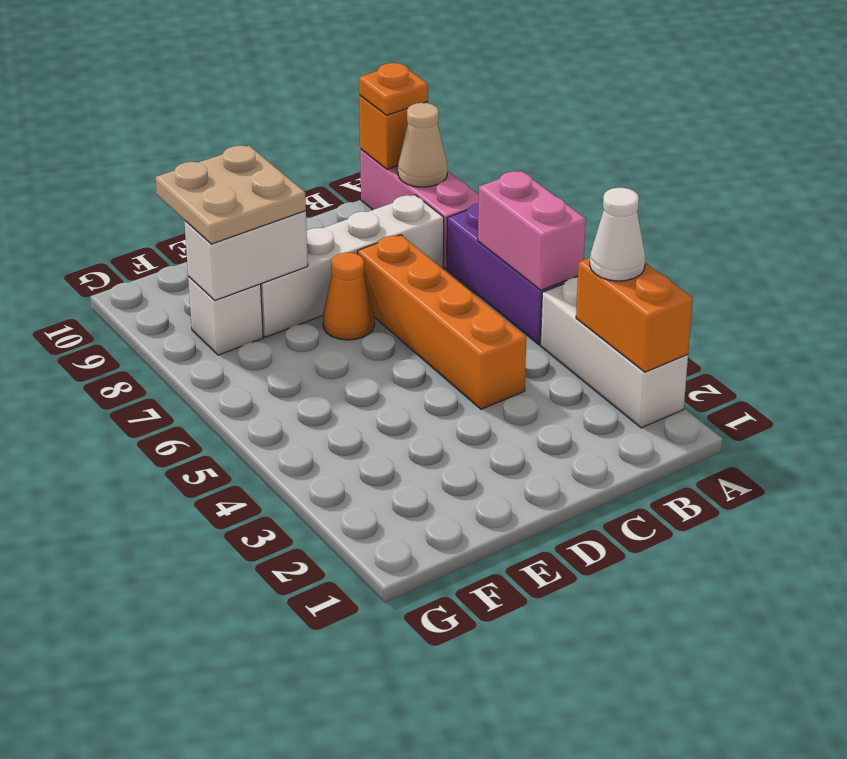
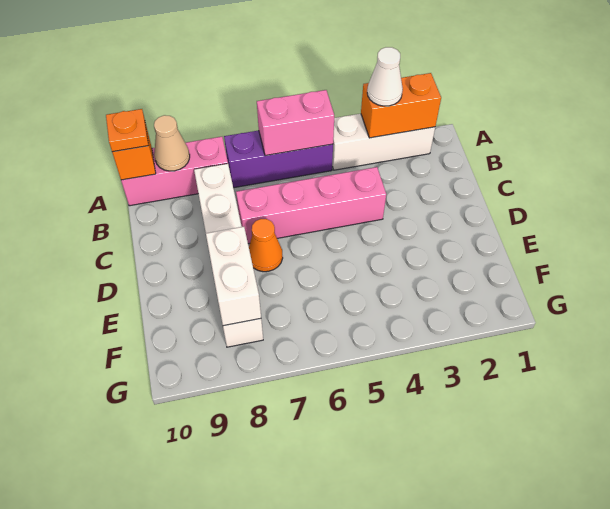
orange brick C4:C7 level 1 -> pink brick C4:C7 level 1
tan plate E8:F9 level 3 -> none

